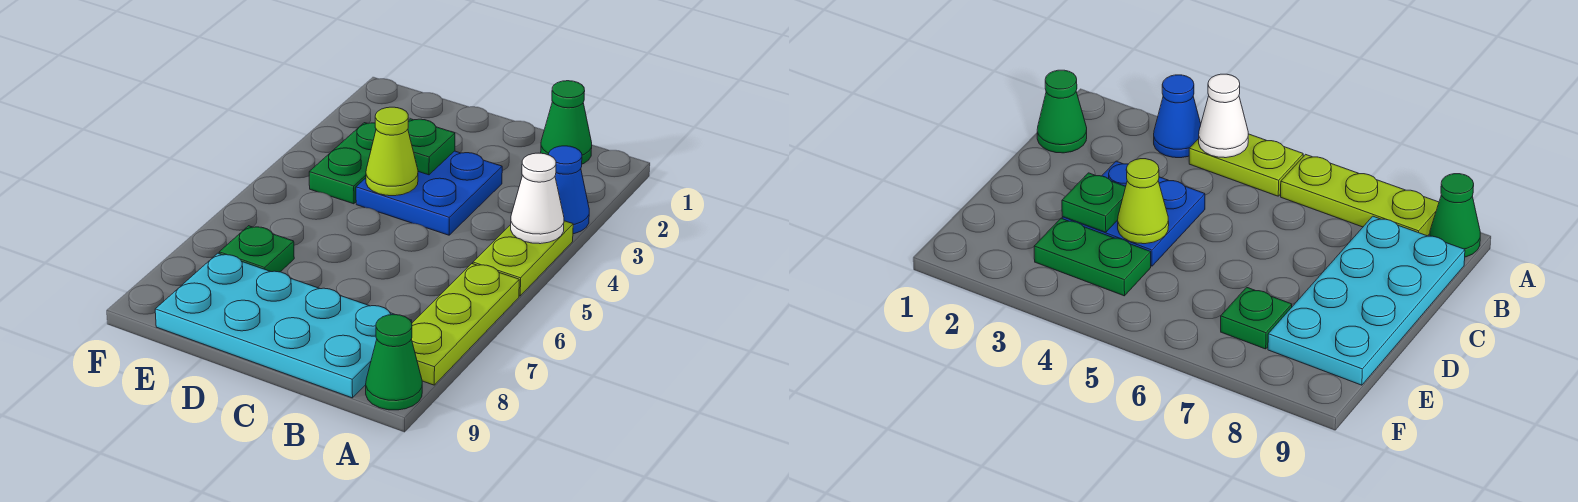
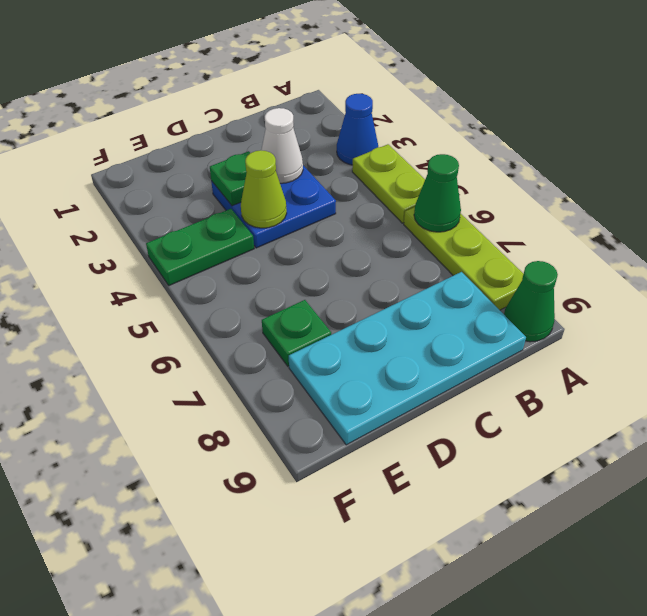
white cone A4 level 2 -> white cone C3 level 2
green cone B1 level 1 -> green cone A6 level 2
green plate E3:E4 level 1 -> green plate E4:F4 level 1

